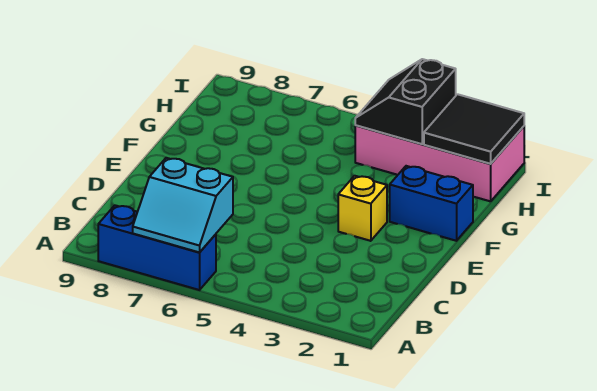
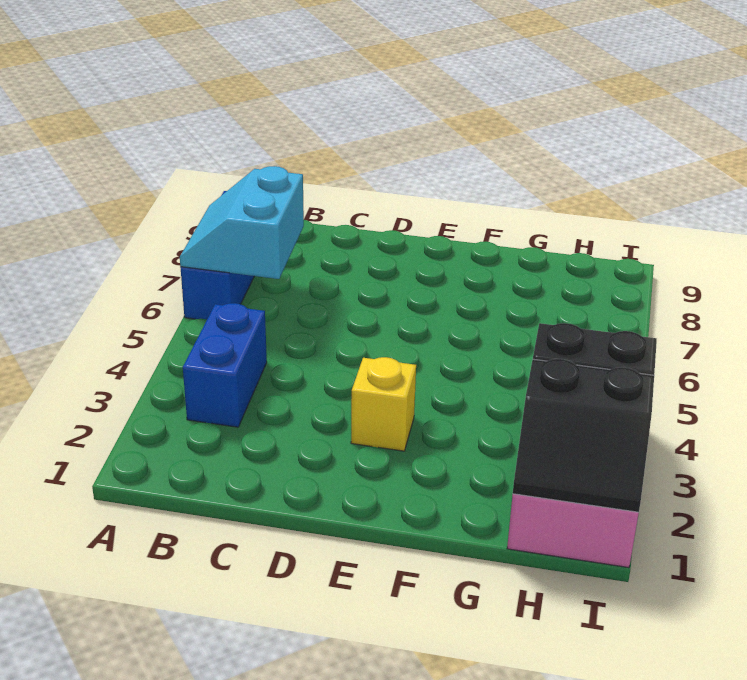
blue brick F1:F2 level 1 -> blue brick B3:B4 level 1
black tile H1:I2 level 2 -> black slope H1:I2 level 2 top 2

